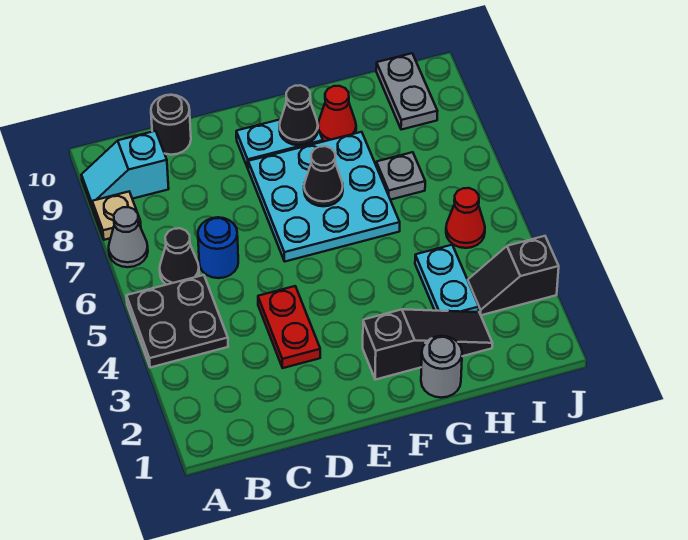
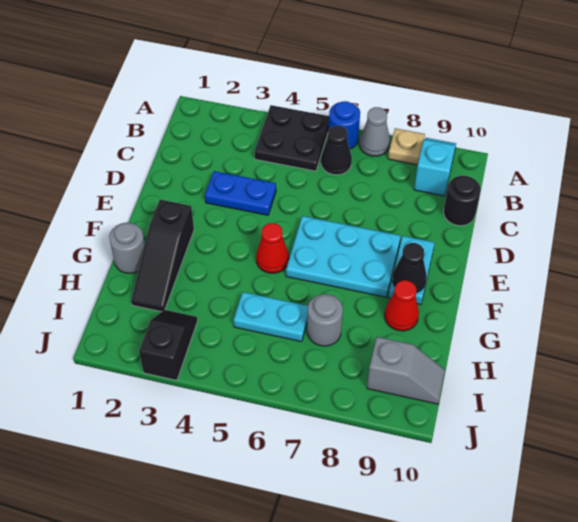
blue round brick C6 level 1 -> blue round brick A6 level 1
red plate D3:D4 level 1 -> blue plate D3:D4 level 1
cyan plate E6:G8 level 1 -> cyan plate E6:F8 level 1
black cone F7 level 2 -> none
cyan plate H3:H4 level 1 -> cyan plate H5:H6 level 1
grey plate H7 level 1 -> grey round brick H7 level 1
red cone I5 level 1 -> red cone F5 level 1
grey plate I9:I10 level 1 -> grey slope I9:I10 level 1 top 9

